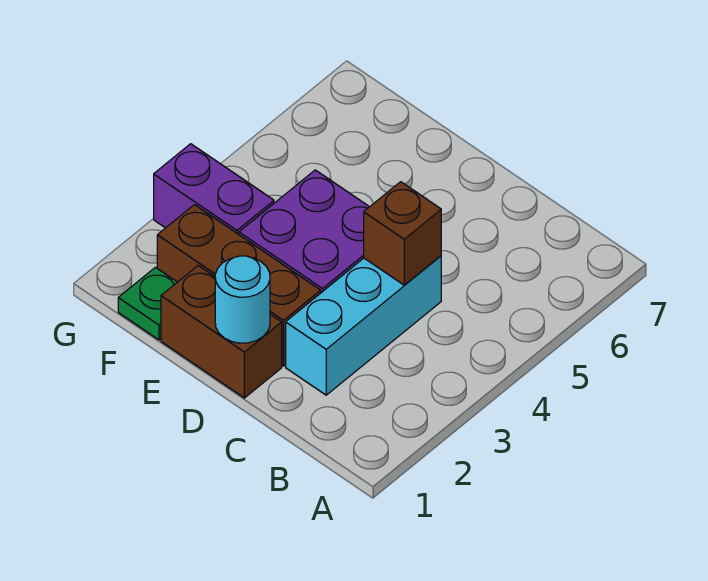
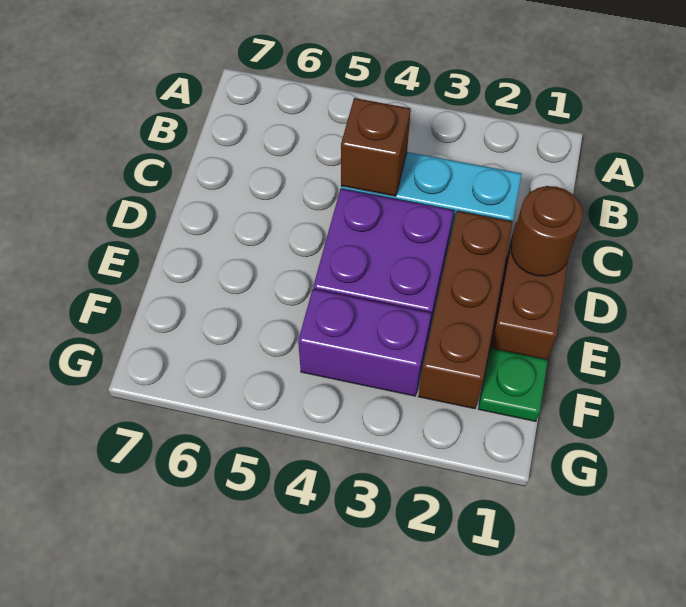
cyan round brick D1 level 2 -> brown round brick D1 level 2
purple brick F3:G3 level 1 -> purple brick F3:F4 level 1

